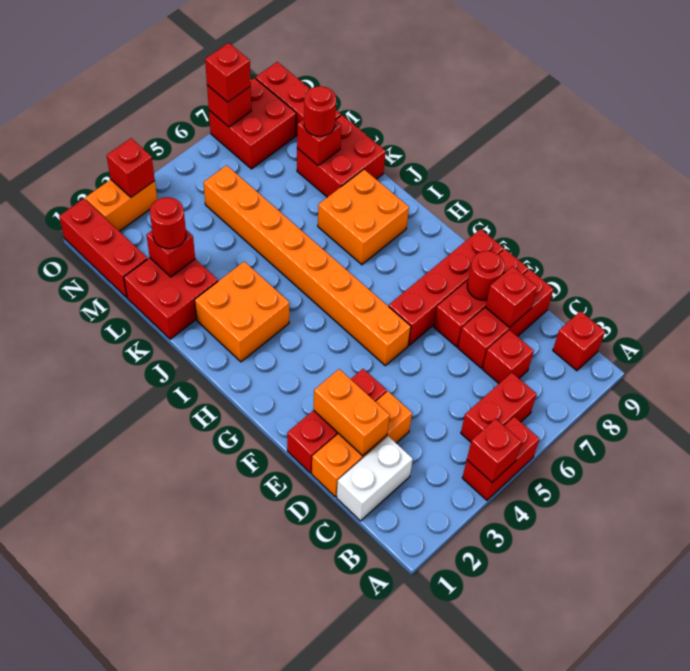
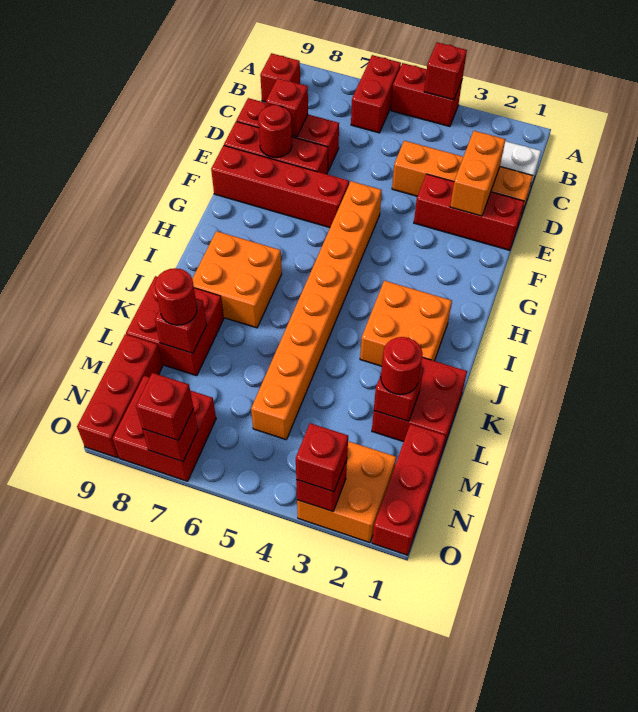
red brick B5:B6 level 1 -> red brick A6:B6 level 1
red brick C7 level 1 -> red brick O3 level 3
orange brick D1:D3 level 1 -> orange brick D1:D4 level 1
orange brick O2:O3 level 1 -> orange brick N2:O3 level 1

